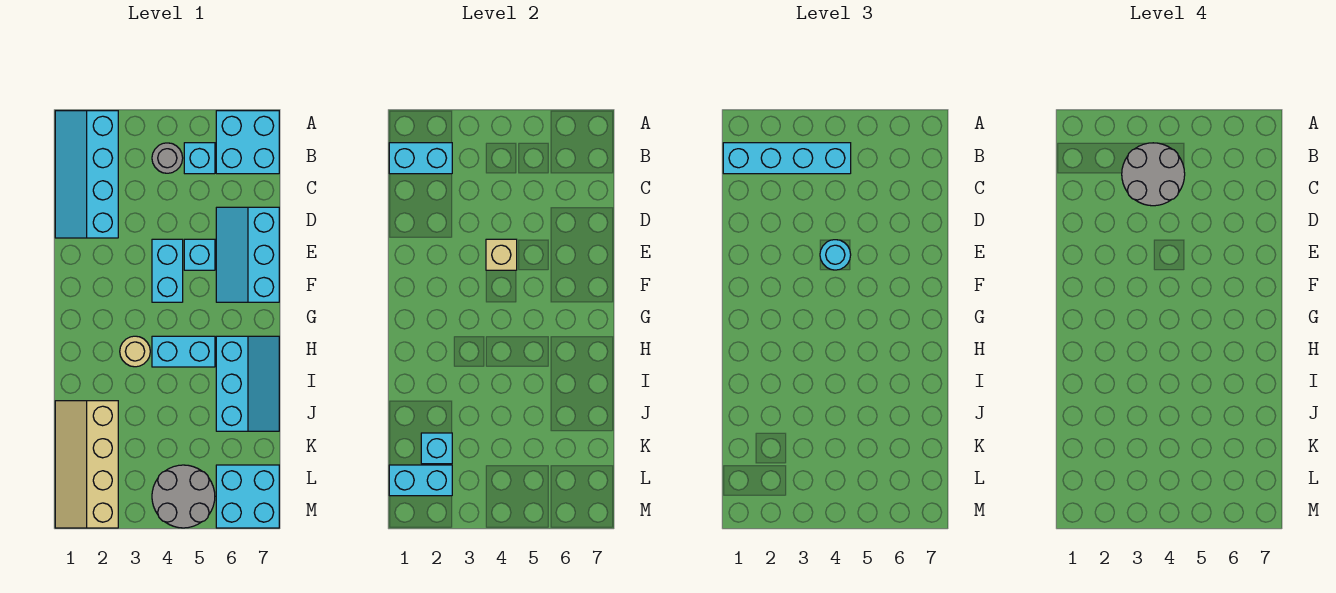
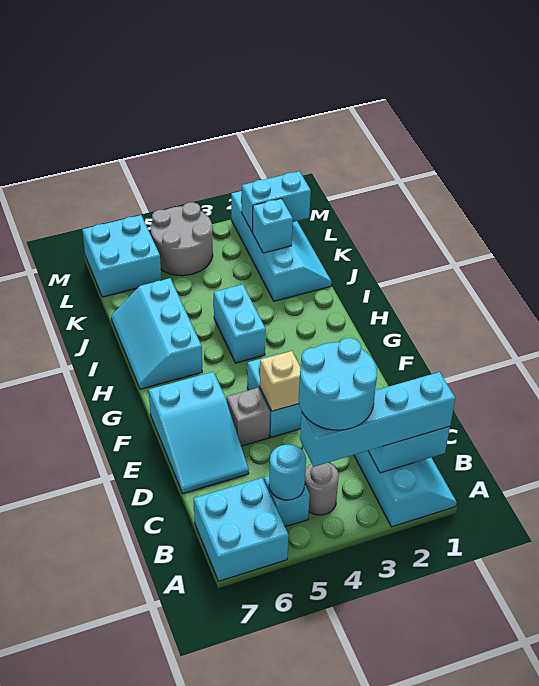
grey round brick B3:C4 level 4 -> cyan round brick B3:C4 level 4
cyan slope D6:F7 level 1 top 7 -> cyan slope D6:F7 level 1 top F
cyan round brick E4 level 3 -> cyan round brick B5 level 2
cyan brick E5 level 1 -> grey brick E5 level 1
tan round brick H3 level 1 -> none
cyan brick H4:H5 level 1 -> cyan brick H4:I4 level 1
tan slope J1:M2 level 1 top 2 -> cyan slope J1:M2 level 1 top 2

